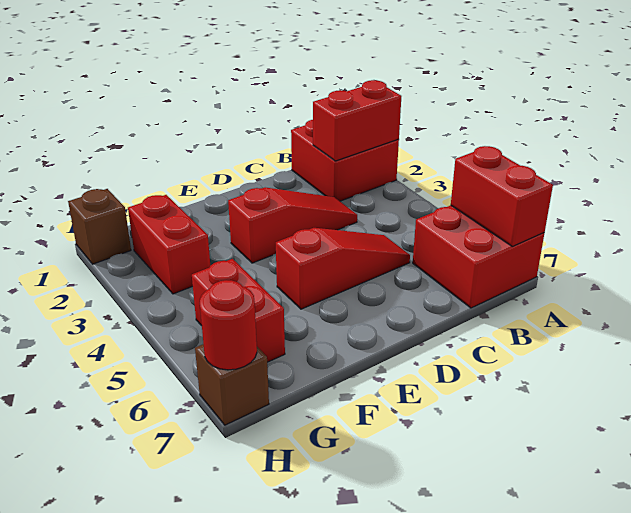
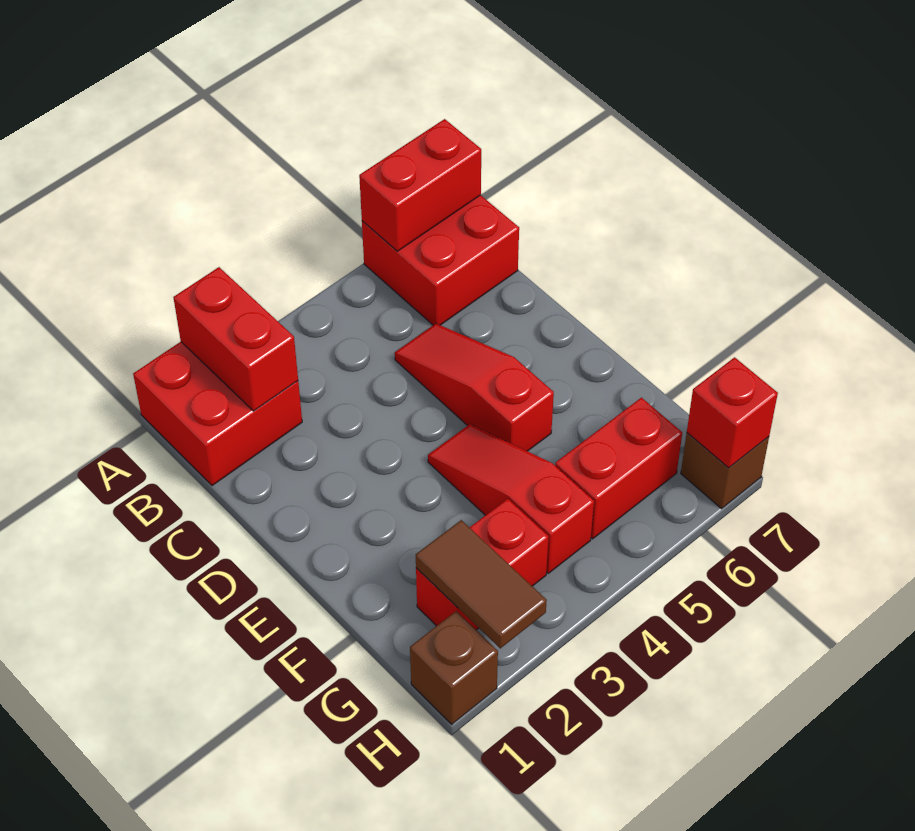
red slope C3:E3 level 1 top E -> red slope E4:G4 level 1 top G
none -> brown tile G2:H2 level 2
red round brick H7 level 2 -> red brick H7 level 2

